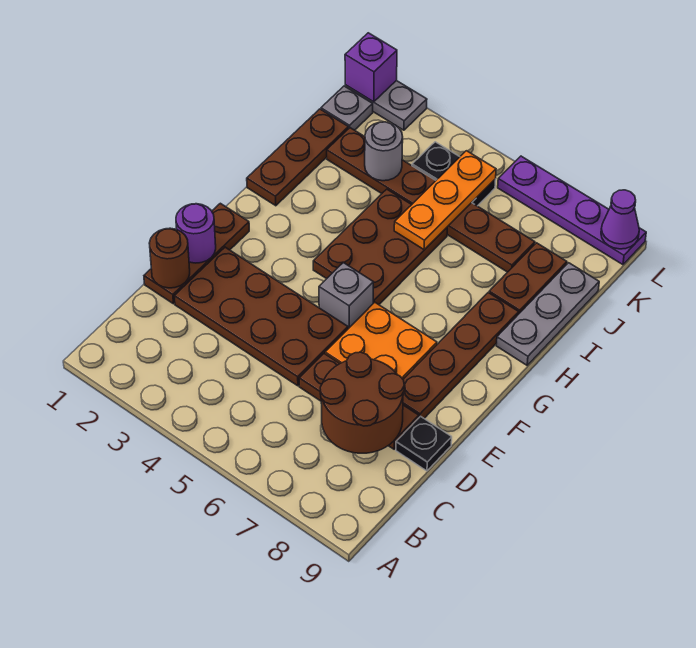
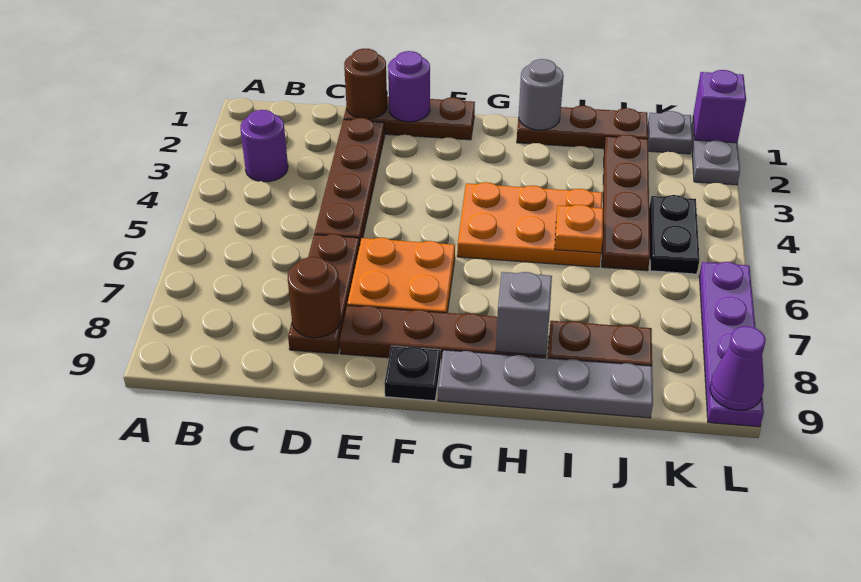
none -> purple round brick B3 level 1
brown round brick C7:D8 level 2 -> brown round brick D8 level 2
brown plate D2:E5 level 1 -> brown plate D2:D5 level 1
black plate D9 level 1 -> black plate F9 level 1
grey brick F5 level 1 -> grey brick H8 level 2
brown plate G4:I5 level 1 -> orange plate G4:I5 level 1
grey plate H9:J9 level 1 -> grey plate G9:J9 level 1
orange plate I5:K5 level 2 -> orange plate I5 level 2
brown plate J2:J7 level 1 -> brown plate J2:J5 level 1
grey round brick J3 level 2 -> grey round brick H1 level 2

